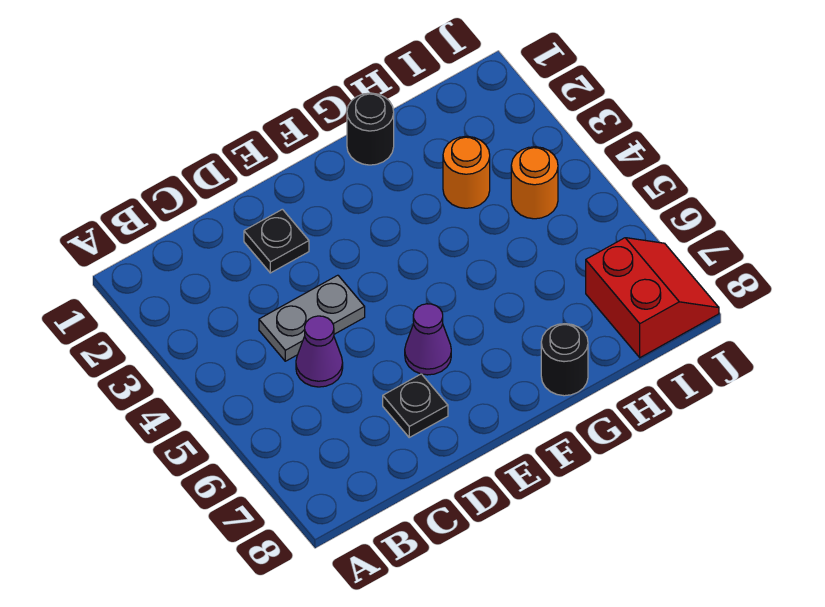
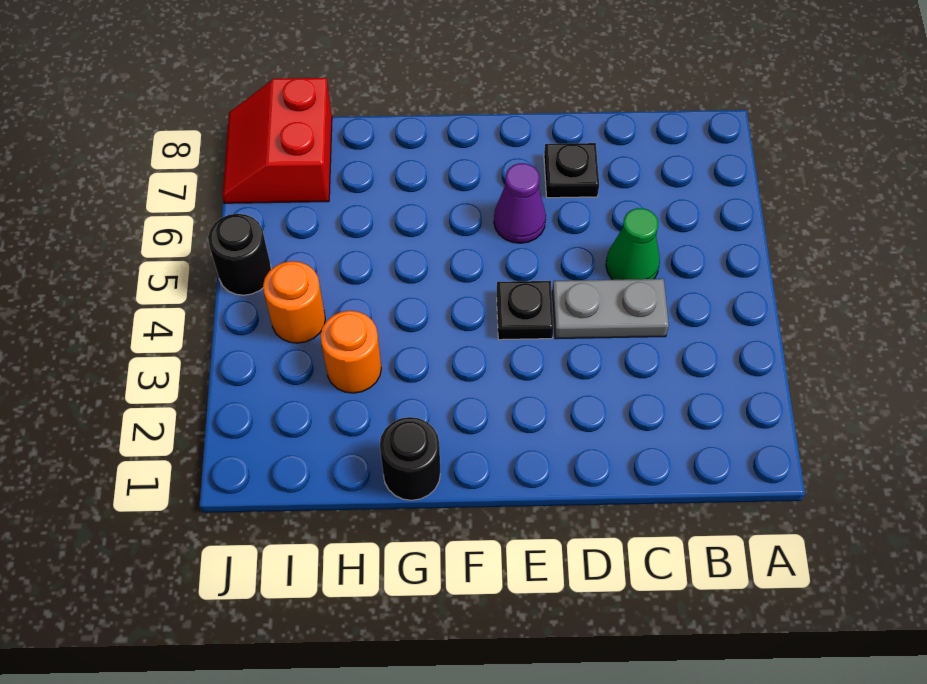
purple cone C5 level 1 -> green cone C5 level 1
black plate D2 level 1 -> black plate E4 level 1
black round brick G8 level 1 -> black round brick J5 level 1

